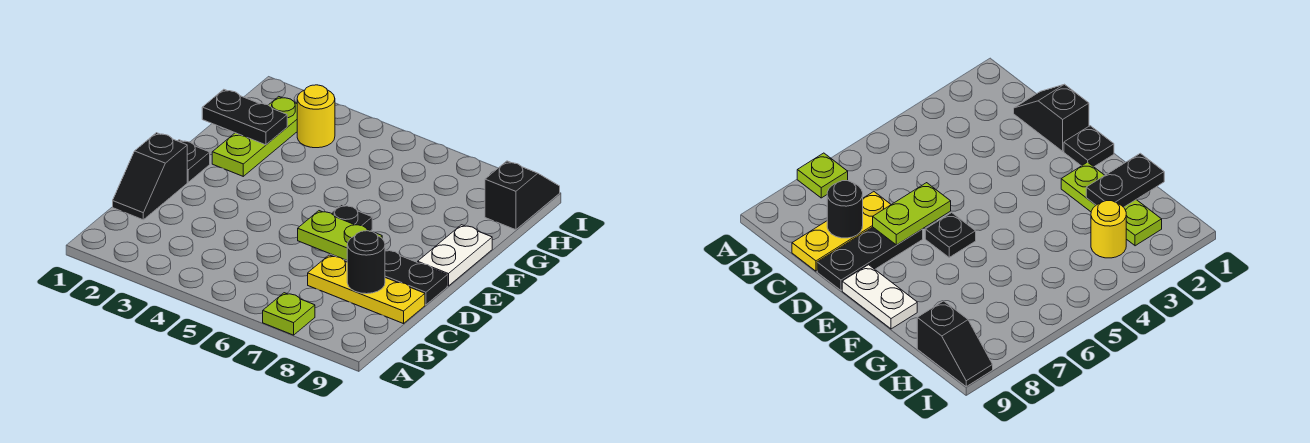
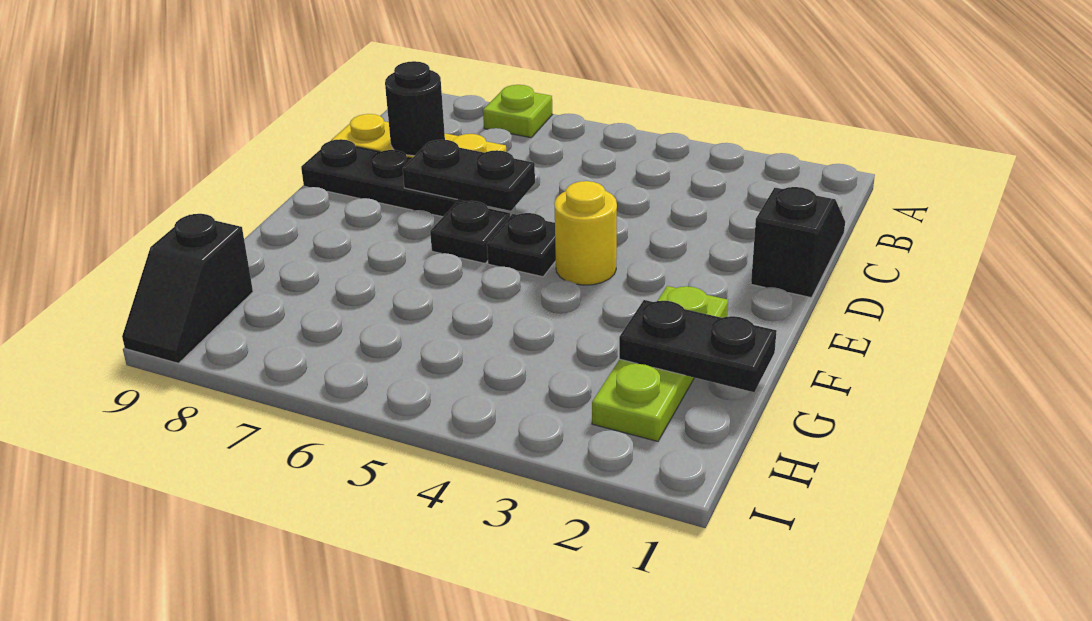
lime plate D6:D7 level 2 -> black plate D6:D7 level 2
black plate E1 level 1 -> black plate E5 level 1
white plate E9:F9 level 1 -> none
yellow round brick H3 level 1 -> yellow round brick E4 level 1

